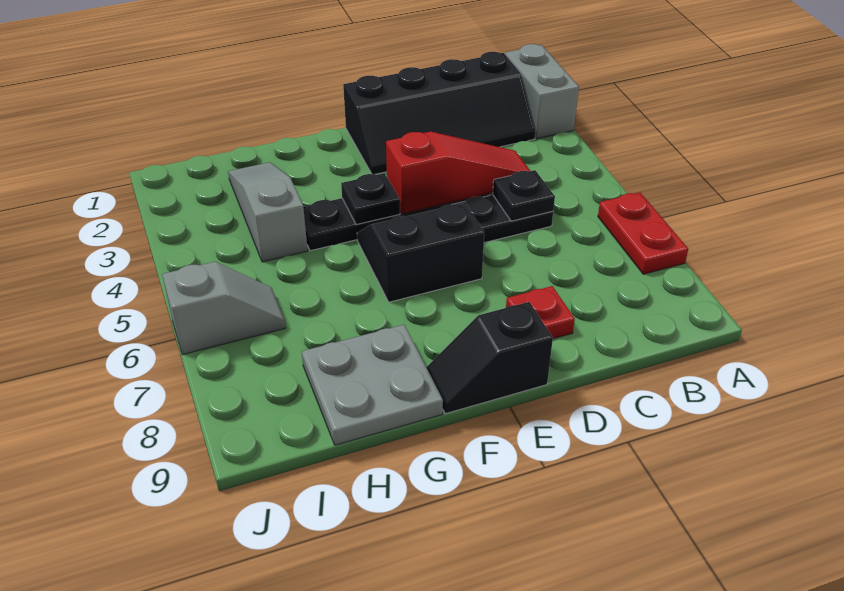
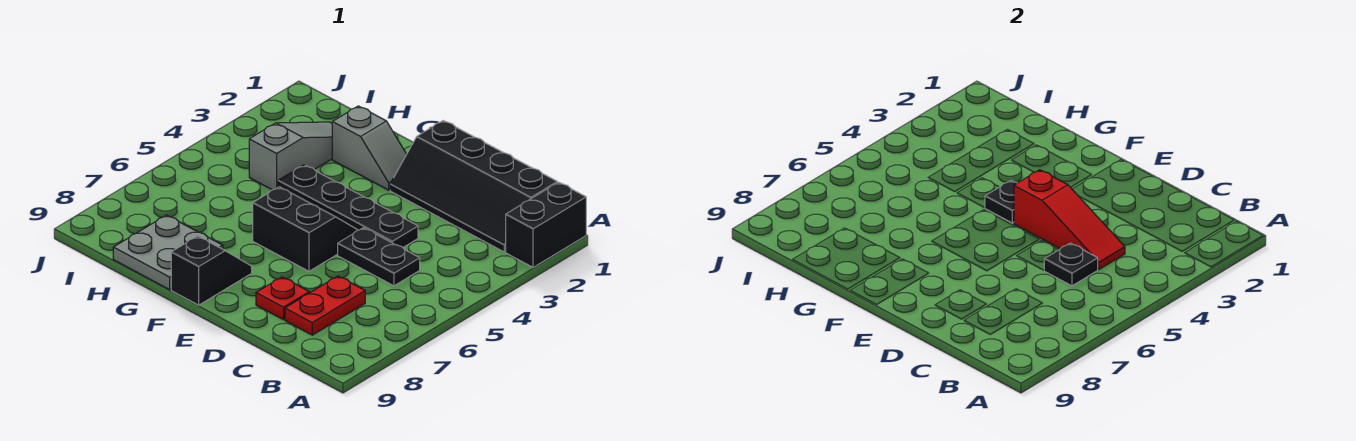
grey brick A1:A2 level 1 -> black brick A1:A2 level 1
red plate A6:A7 level 1 -> red plate C7:C8 level 1
black slope E9:F9 level 1 top E -> black slope F8:F9 level 1 top 9
grey slope I6:J6 level 1 top J -> grey slope F2:G2 level 1 top G

